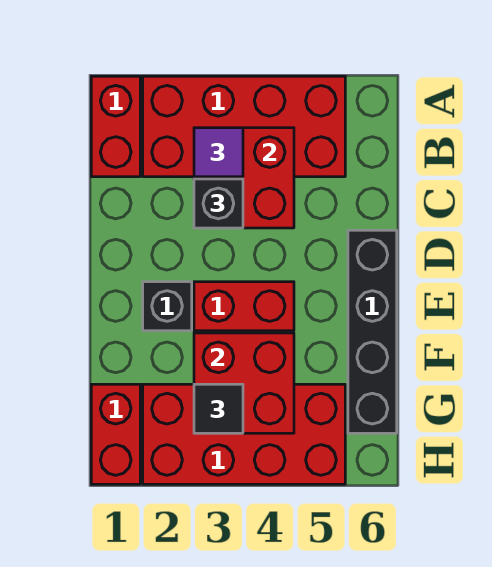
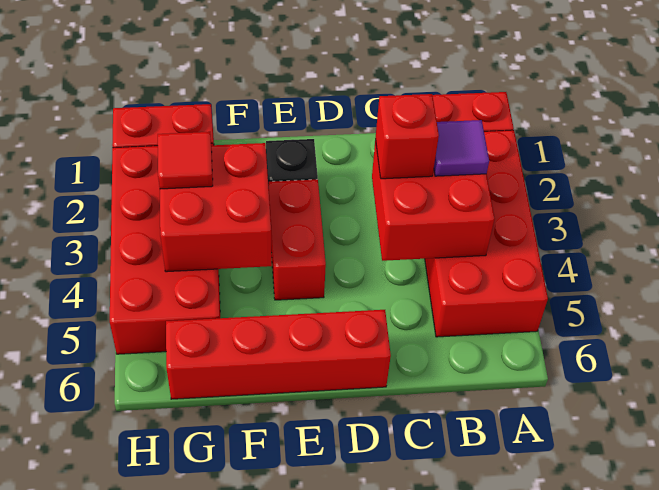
black brick C3 level 3 -> red brick C3 level 3
black brick D6:G6 level 1 -> red brick D6:G6 level 1
black tile G3 level 3 -> red tile G3 level 3

